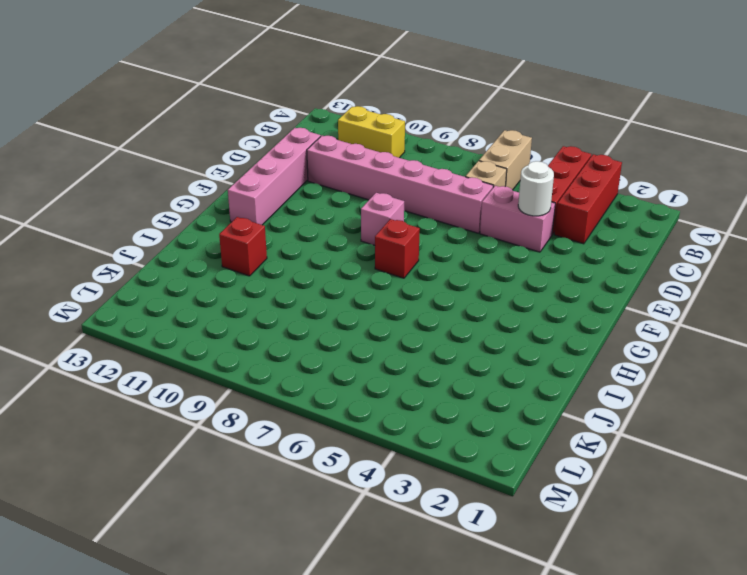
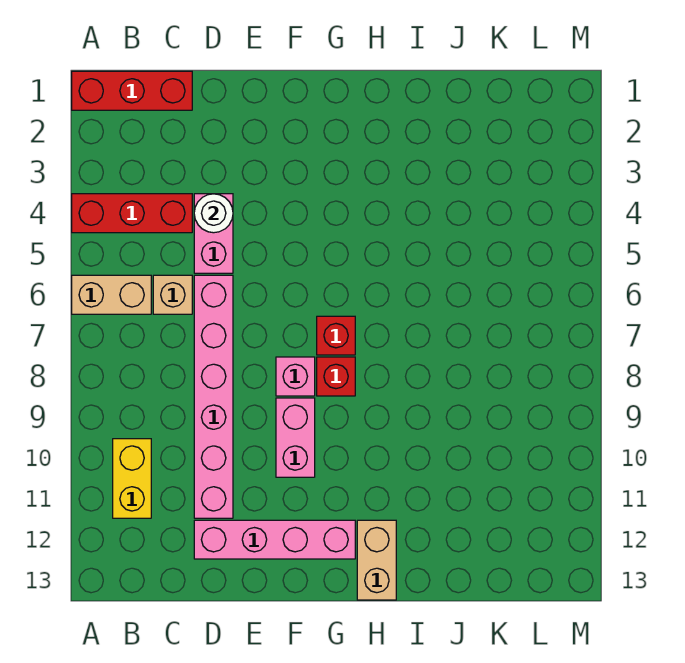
red brick A3:C3 level 1 -> red brick A1:C1 level 1
none -> pink brick F9:F10 level 1
none -> tan brick H12:H13 level 1
red brick I11 level 1 -> red brick G8 level 1

